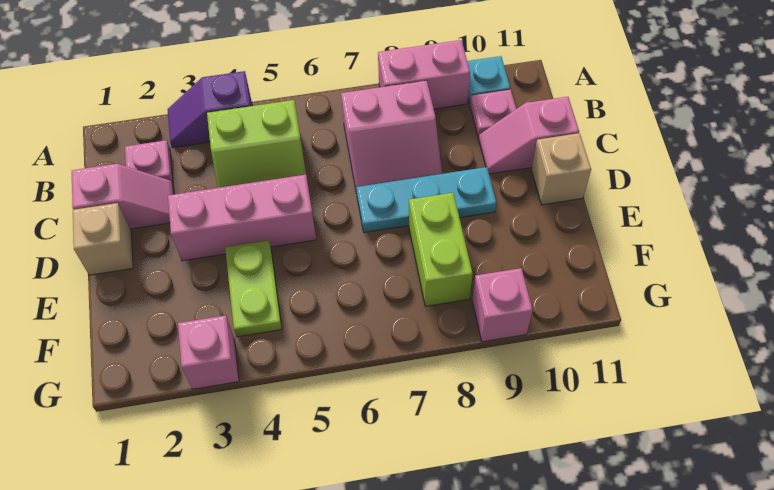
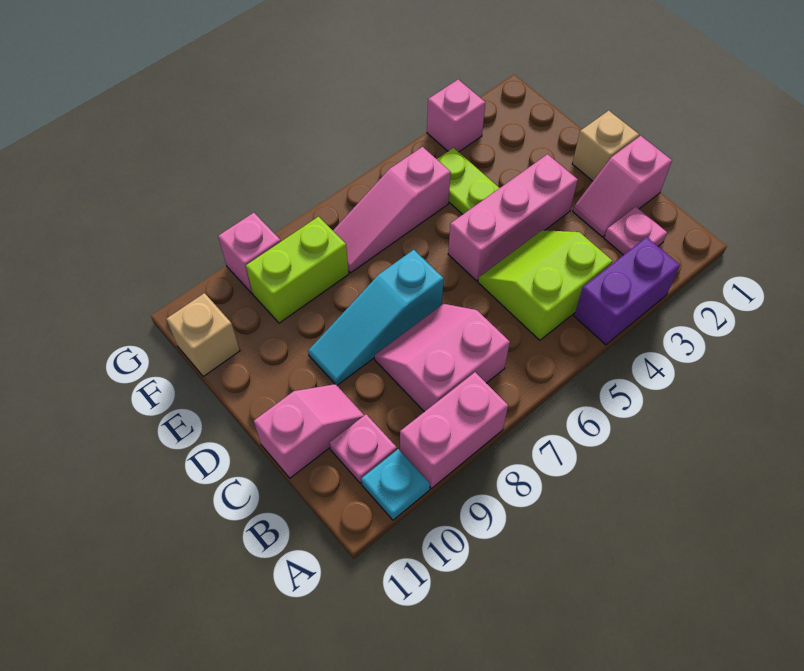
purple slope A3:A4 level 1 top 4 -> purple brick A3:A4 level 1
cyan plate D7:D9 level 1 -> cyan slope D7:D9 level 1 top 7
tan brick D11 level 1 -> tan brick F11 level 1
lime brick E8:F8 level 1 -> lime brick F8:F9 level 1
none -> pink slope F5:F7 level 1 top 5

